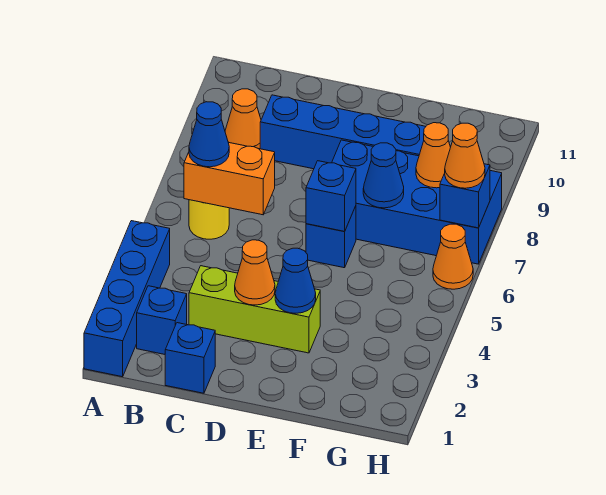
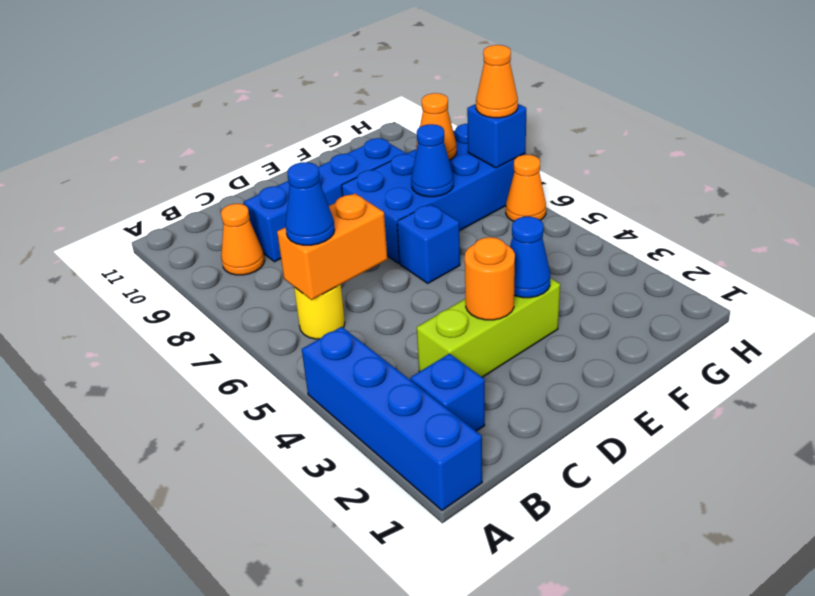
blue brick C1 level 1 -> none
orange cone D3 level 2 -> orange round brick D3 level 2
blue brick E6 level 2 -> none

